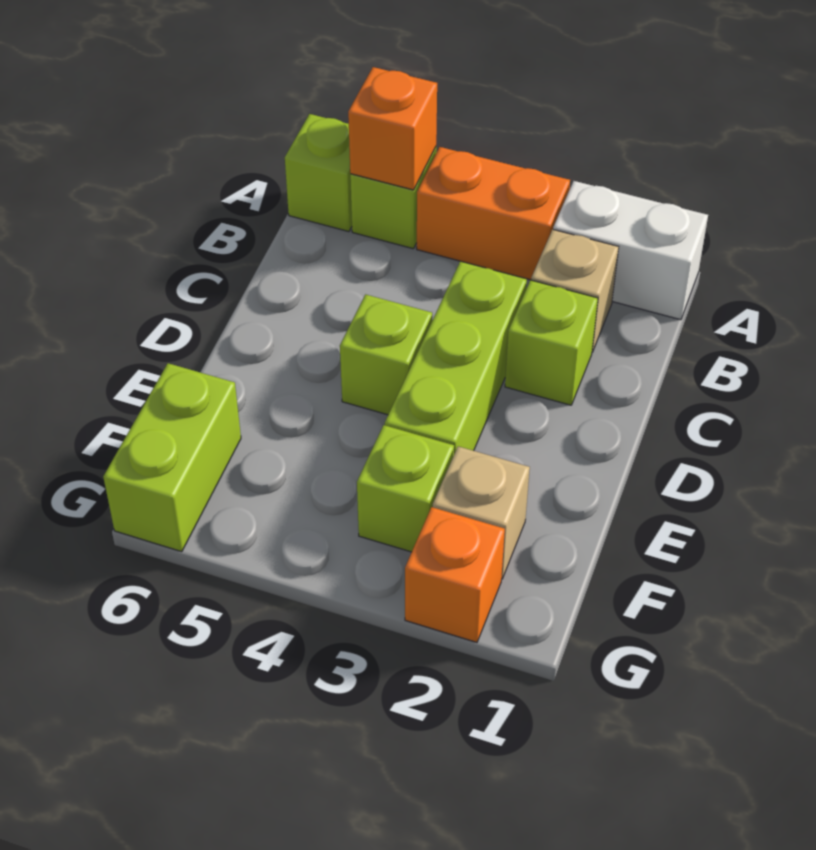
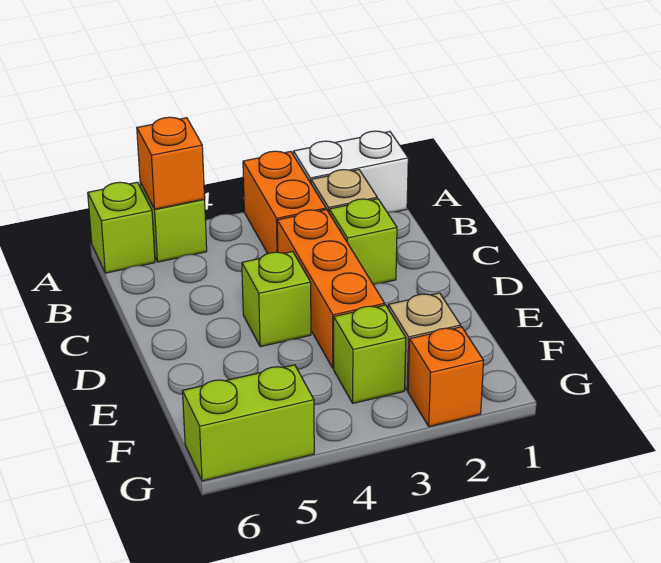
orange brick A3:A4 level 1 -> orange brick A3:B3 level 1
lime brick C3:E3 level 1 -> orange brick C3:E3 level 1
lime brick F6:G6 level 1 -> lime brick G5:G6 level 1

